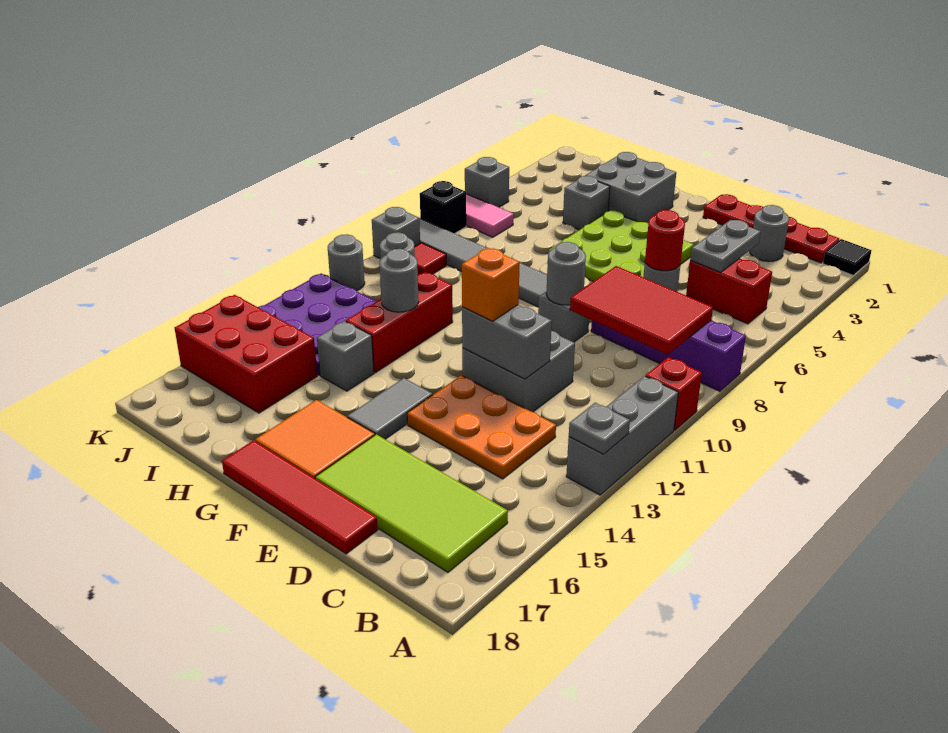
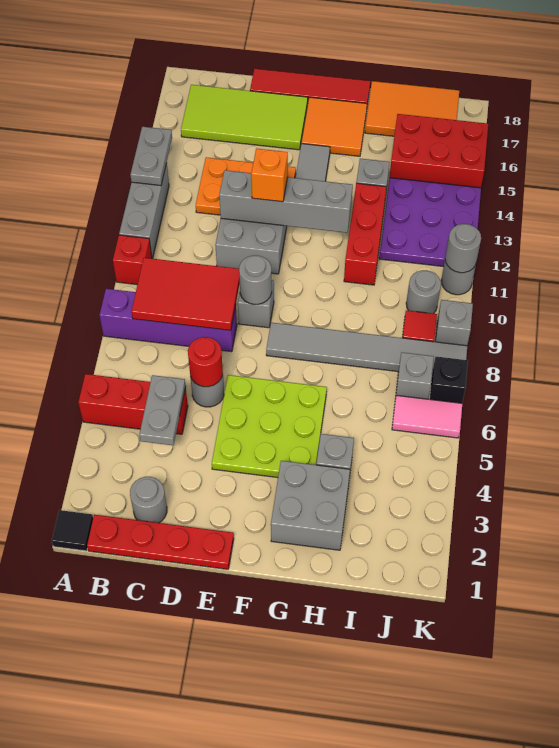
grey plate A13 level 2 -> grey plate A13:A14 level 2
red brick B5:C5 level 1 -> red brick A5:C5 level 1
grey brick D12:E12 level 2 -> grey brick D12:G12 level 2
grey round brick H12 level 2 -> grey round brick K11 level 2
none -> orange tile H17:J18 level 1
grey brick K5 level 1 -> grey brick J7 level 1

